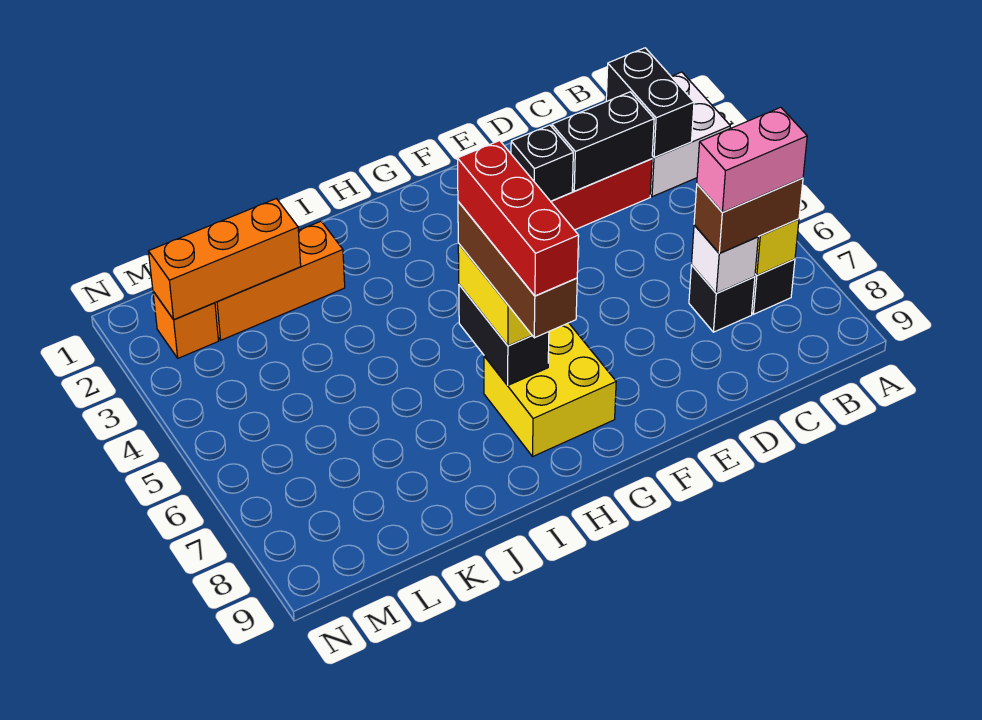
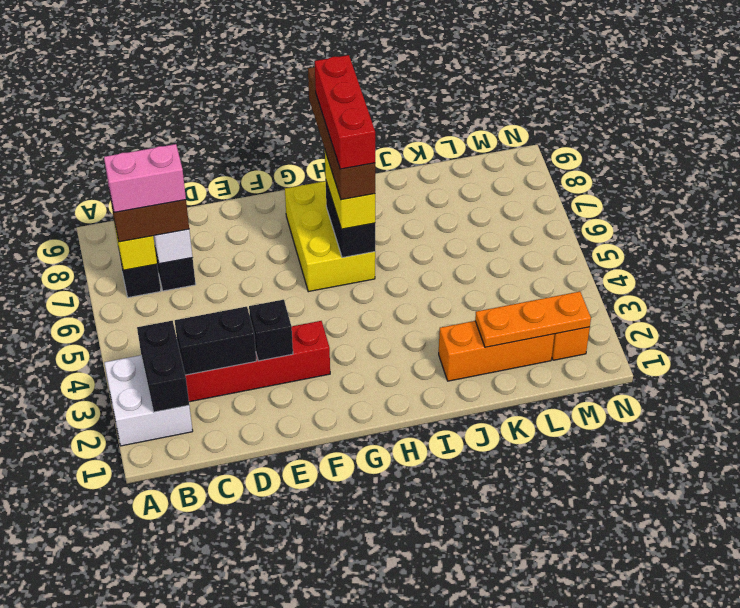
yellow brick G7:H8 level 1 -> yellow brick G6:H8 level 1
brown brick H6:H8 level 4 -> brown brick H6:H9 level 4
orange brick K2:M2 level 2 -> orange plate K2:M2 level 2

